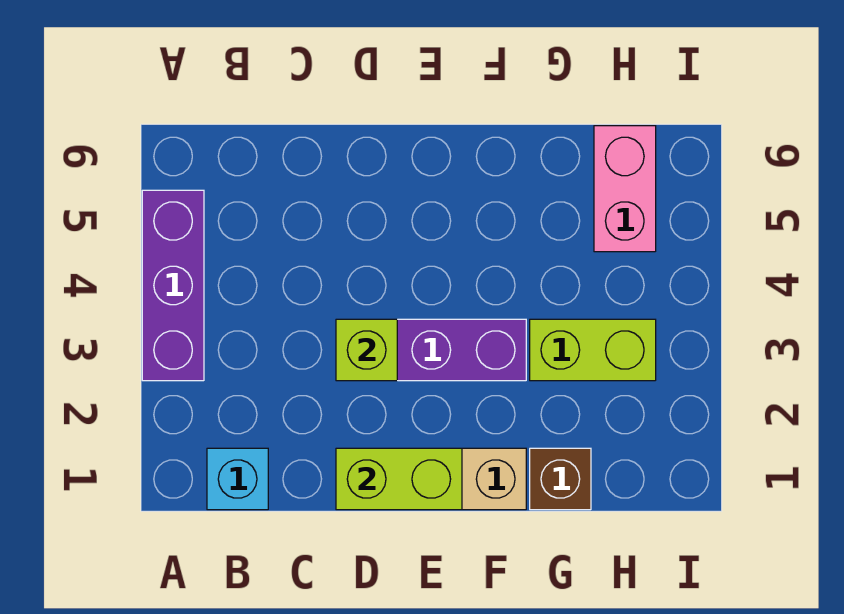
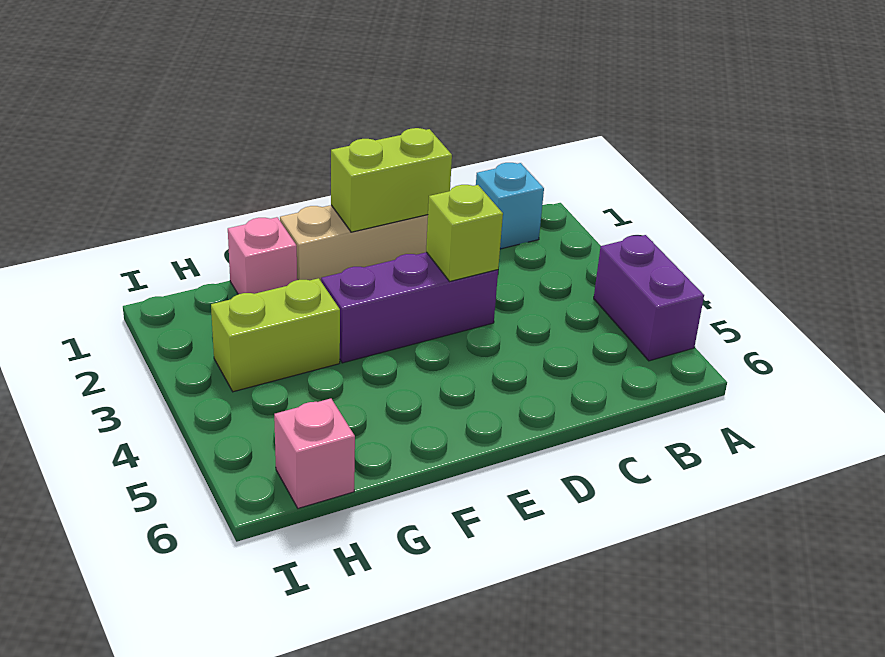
purple brick A3:A5 level 1 -> purple brick A4:A5 level 1
brown brick G1 level 1 -> pink brick G1 level 1
pink brick H5:H6 level 1 -> pink brick H6 level 1

